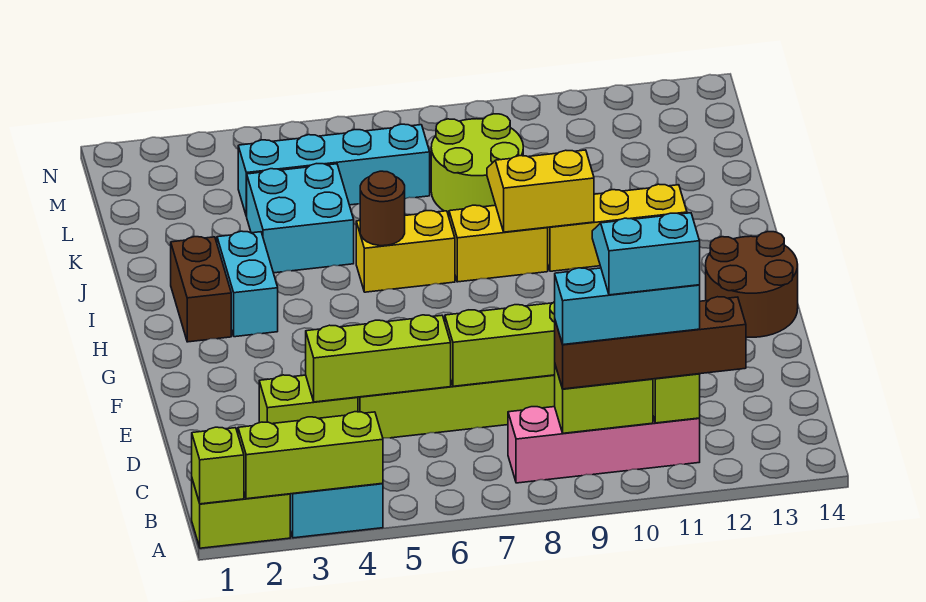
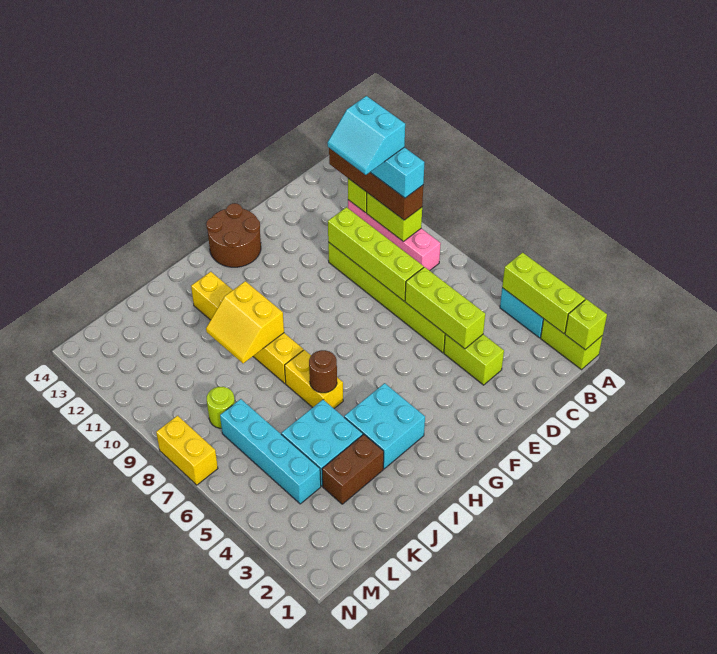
brown brick H2:I2 level 1 -> brown brick J3:K3 level 1
cyan brick H3:I3 level 1 -> cyan brick H3:I4 level 1
lime round brick K8:L9 level 1 -> lime round brick L8 level 1
none -> yellow brick N7:N8 level 1

